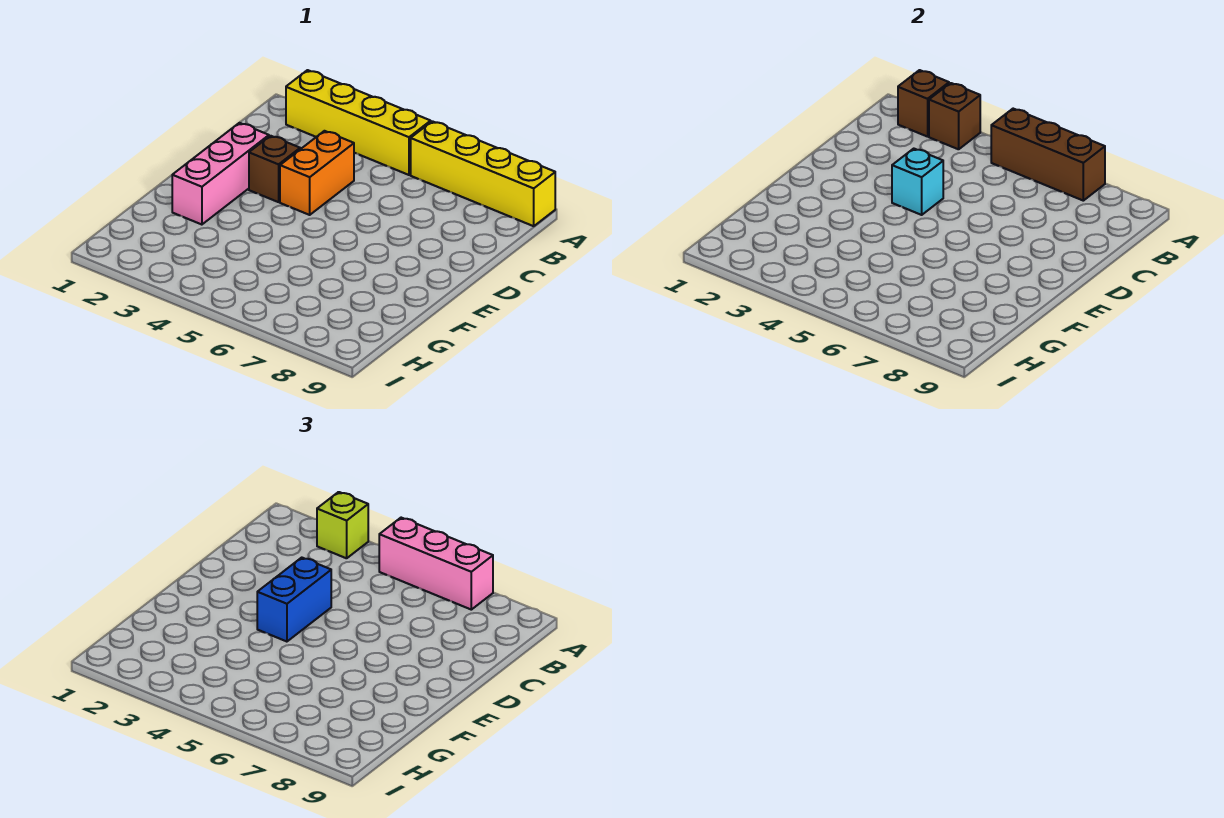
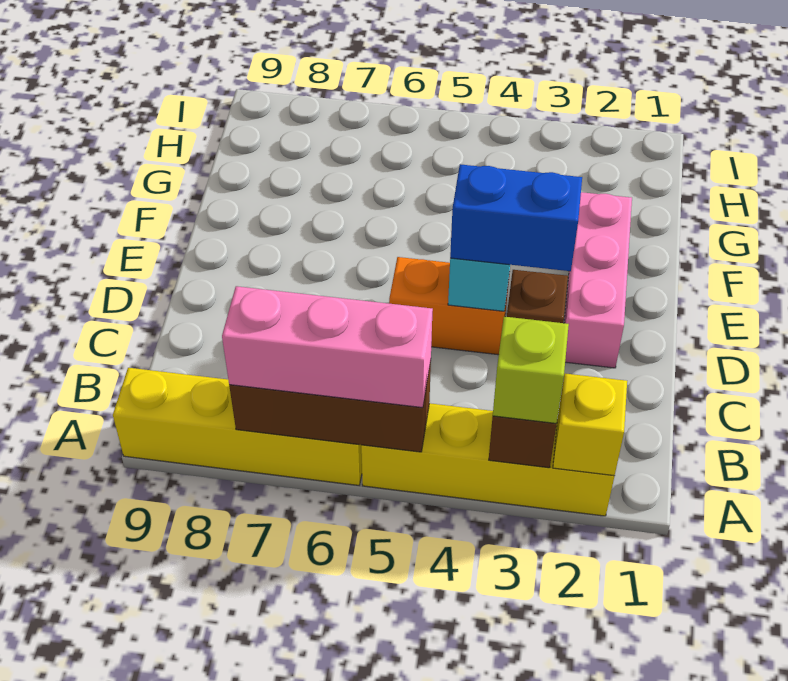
brown brick A2 level 2 -> yellow brick A2 level 2
orange brick C4:D4 level 1 -> orange brick D4:D5 level 1
blue brick D4:E4 level 3 -> blue brick D3:D4 level 3

